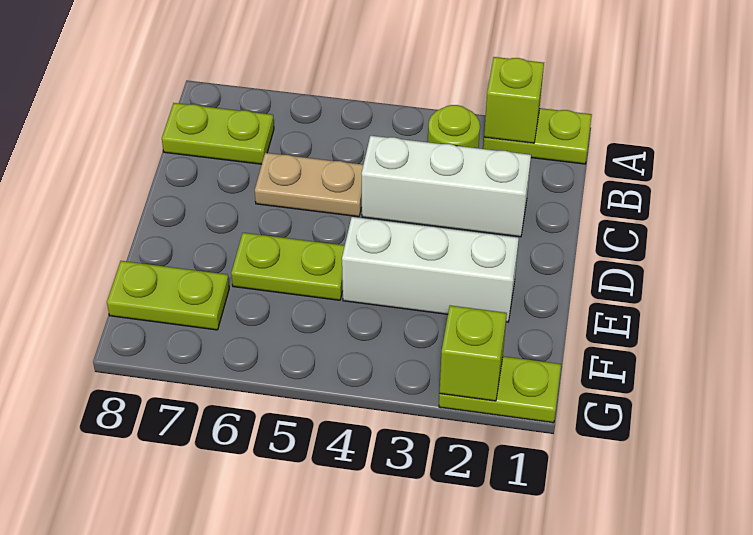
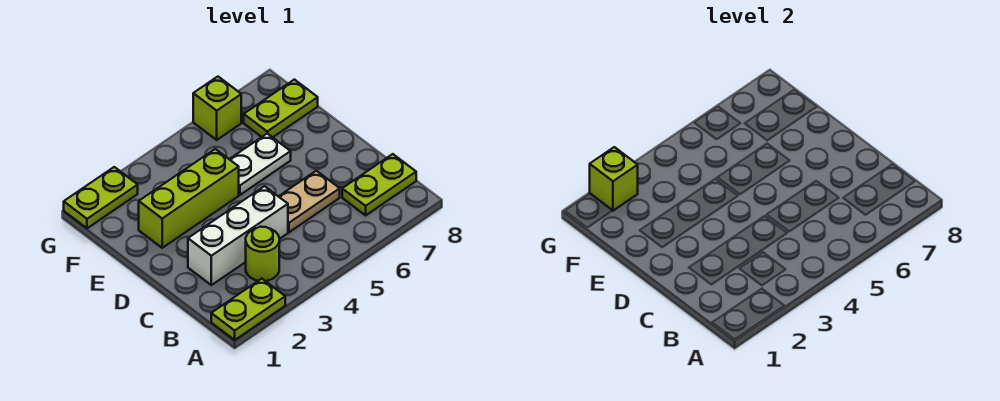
lime brick A2 level 2 -> lime brick G6 level 1
white brick E2:E4 level 1 -> lime brick E2:E4 level 1
lime plate E5:E6 level 1 -> white plate E5:E6 level 1

